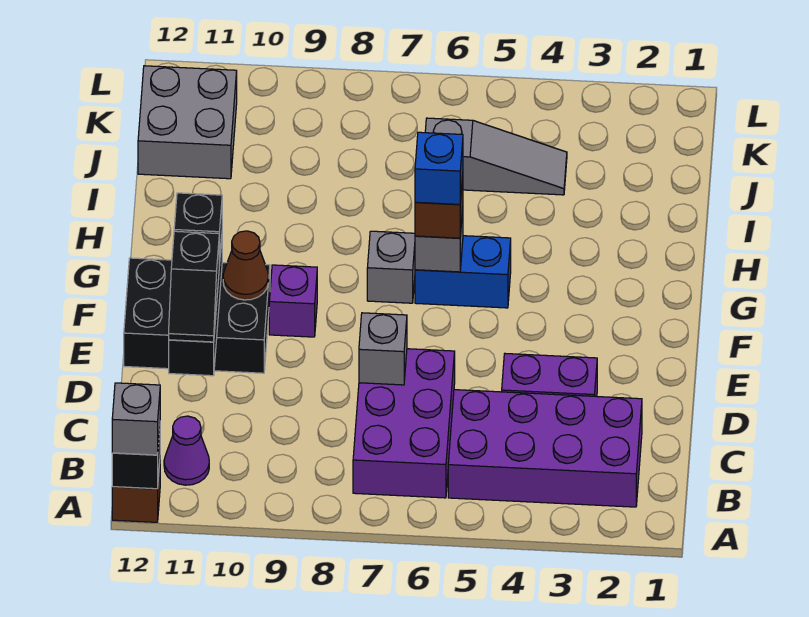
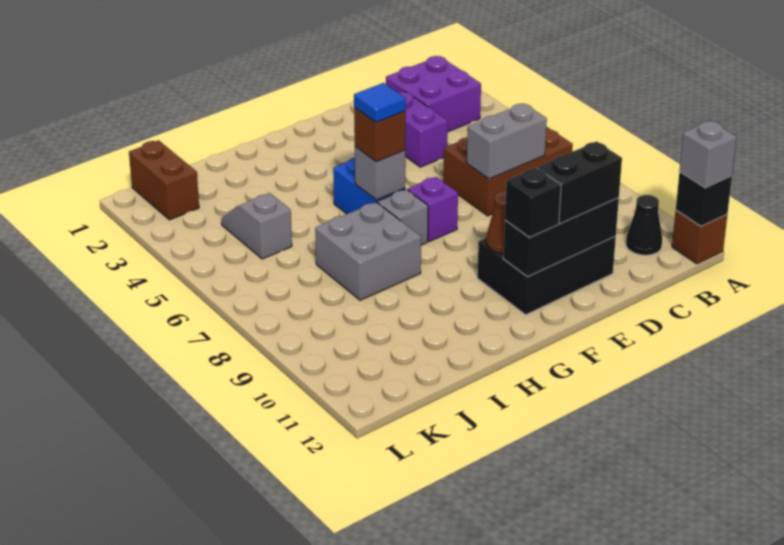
purple brick B2:C5 level 1 -> purple brick B2:C3 level 1
purple brick B6:D7 level 1 -> brown brick B6:D7 level 1
purple cone B11 level 1 -> black cone B11 level 1
grey brick D7 level 2 -> grey brick C7:D7 level 2
black slope D11:E11 level 3 top E -> black brick D11:E11 level 3
black brick E10:F12 level 1 -> black brick D10:F11 level 1
purple brick F9 level 1 -> purple brick F7 level 1
blue brick G6 level 4 -> blue tile G6 level 4
grey slope J4:J6 level 1 top 6 -> grey slope J4:J5 level 1 top 5
grey brick J11:K12 level 1 -> grey brick H7:I8 level 1
none -> brown brick K1:K2 level 1

